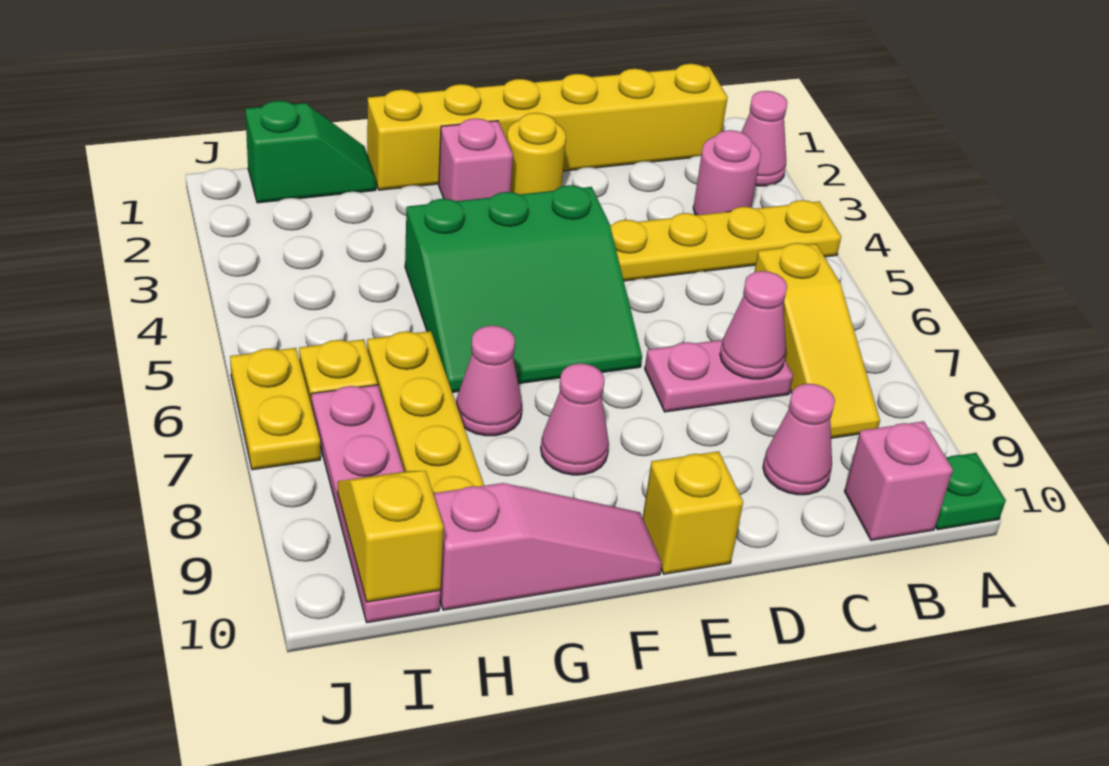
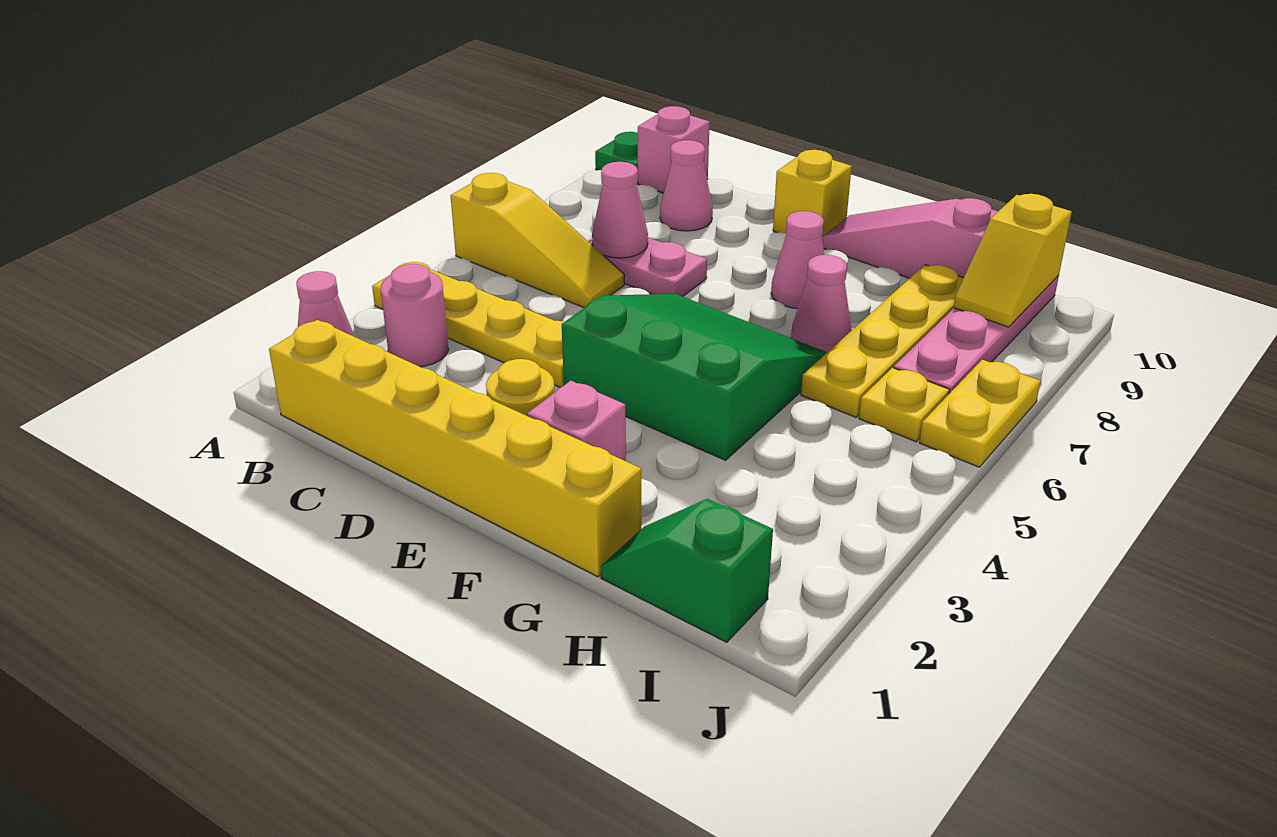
yellow slope B6:B8 level 1 top 6 -> yellow slope A6:C6 level 1 top A

